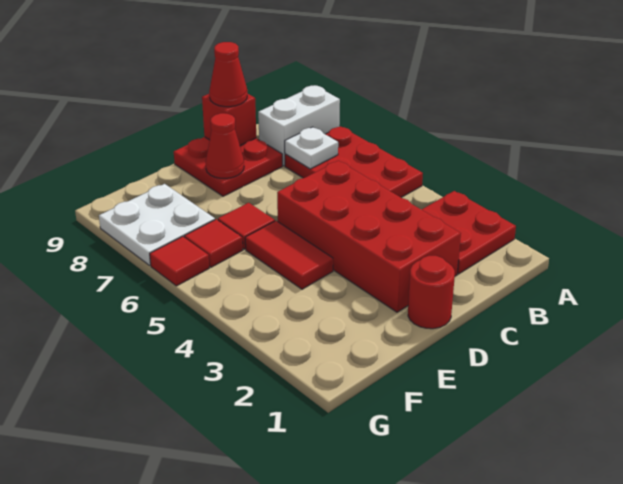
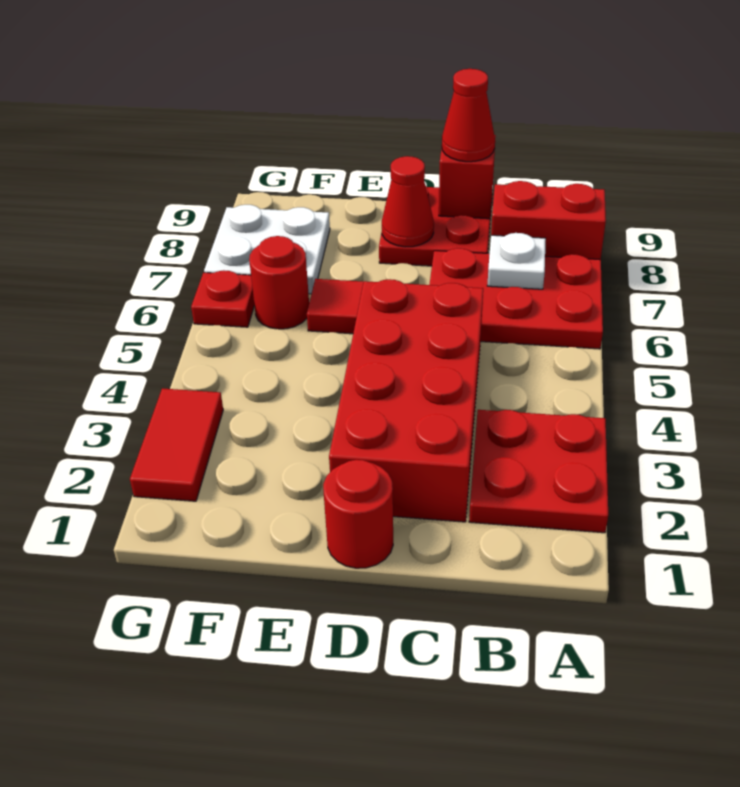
red plate A5:B7 level 1 -> red plate A6:C7 level 1
white brick A8:B8 level 1 -> red brick A8:B8 level 1
red tile E4:E5 level 1 -> red tile G2:G3 level 1
red tile F6 level 1 -> red round brick F6 level 1
red tile G6 level 1 -> red plate G6 level 1

